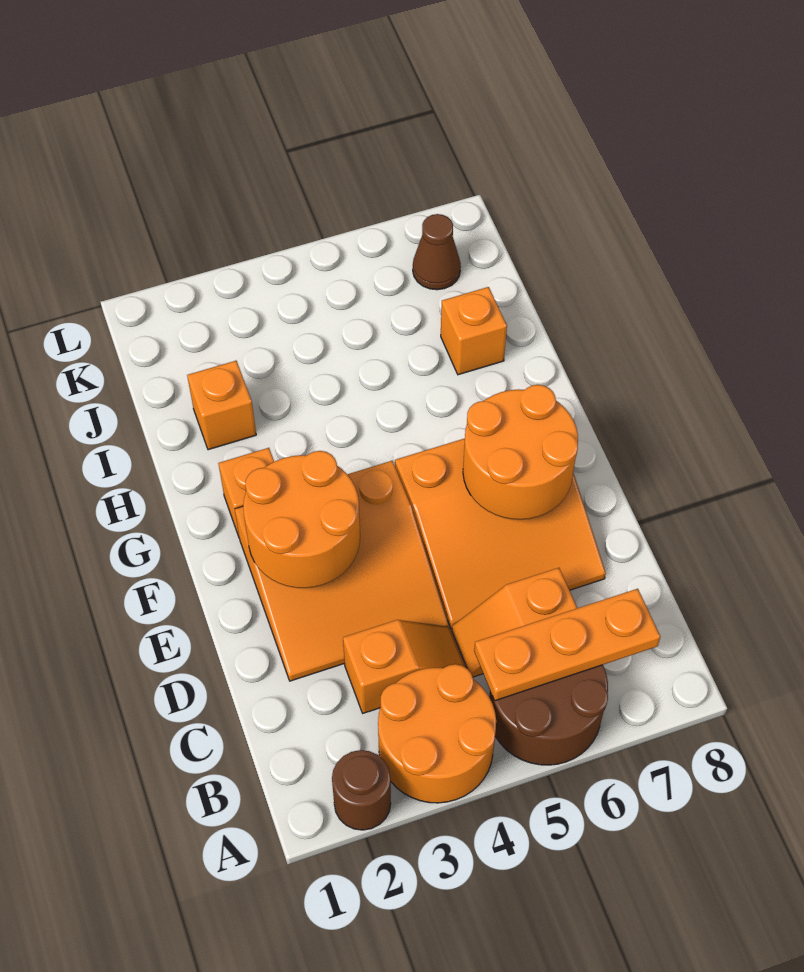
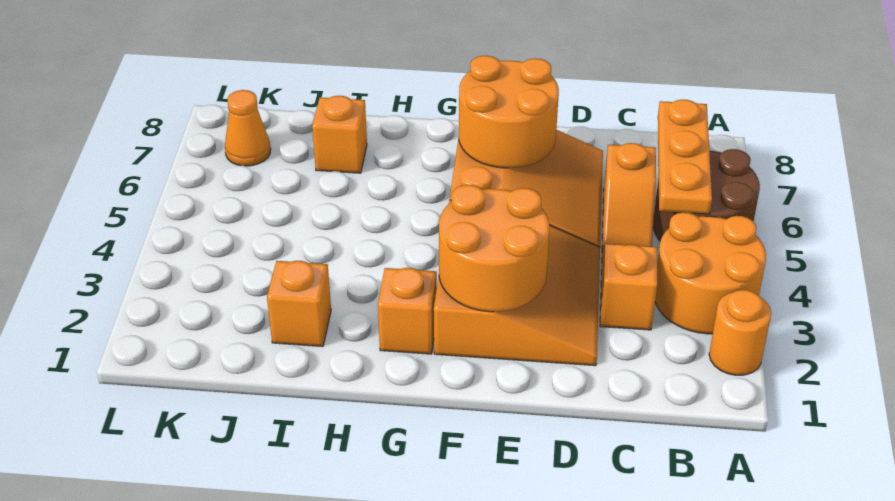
brown round brick A2 level 1 -> orange round brick A2 level 1
brown cone K7 level 1 -> orange cone K7 level 1

